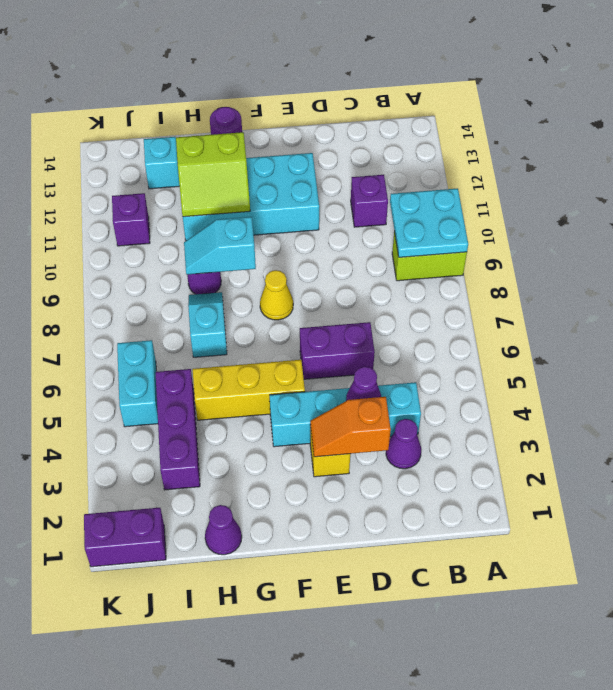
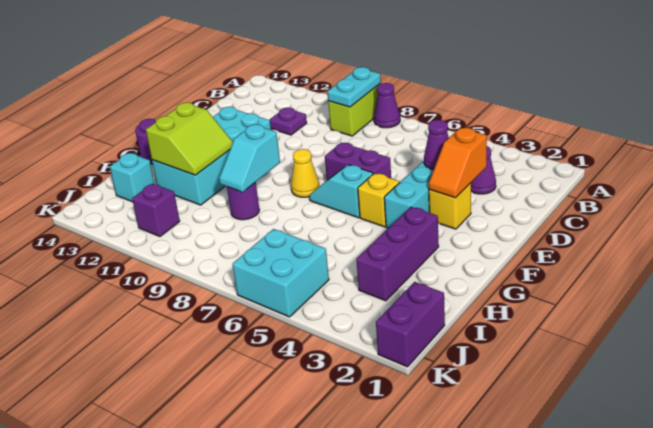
cyan plate A9:B10 level 2 -> cyan plate A9:B9 level 2
purple brick C11 level 1 -> purple plate C11 level 1
purple brick D6:E6 level 1 -> purple brick E6:E7 level 1
yellow brick F5:H5 level 1 -> yellow brick F5 level 1
purple cone H1 level 1 -> purple cone A8 level 1
cyan slope H7:H8 level 1 top 7 -> cyan slope F6:F7 level 1 top 6
purple brick I3:I5 level 1 -> purple brick G3:I3 level 1
cyan brick J5:J6 level 1 -> cyan brick J5:K6 level 1

